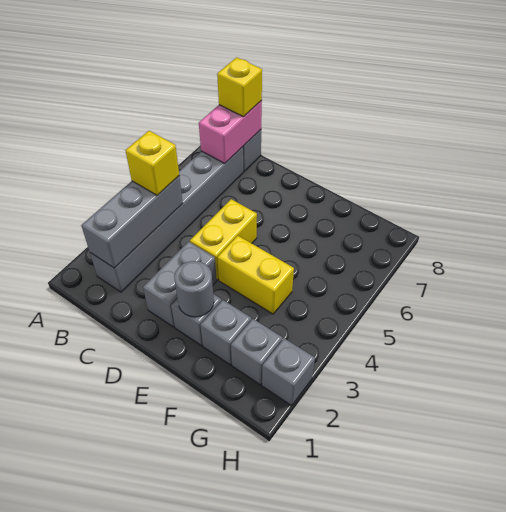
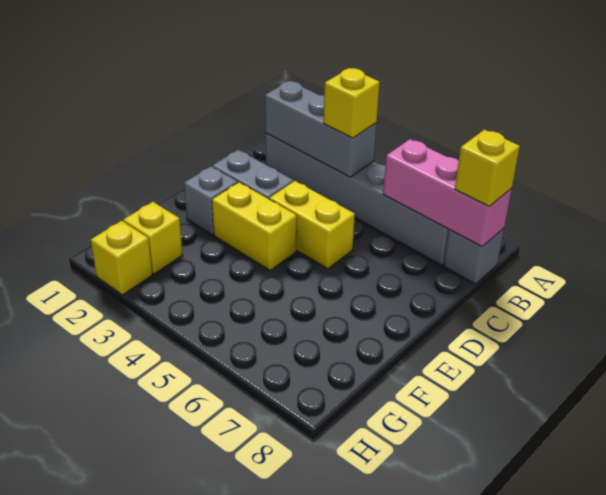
pink brick B7:B8 level 2 -> pink brick B6:B8 level 2
grey round brick E2 level 2 -> none
yellow brick E4:F4 level 1 -> yellow brick E3:E4 level 1
grey brick F2 level 1 -> none
grey brick G2 level 1 -> yellow brick G2 level 1
grey brick H2 level 1 -> yellow brick H2 level 1

